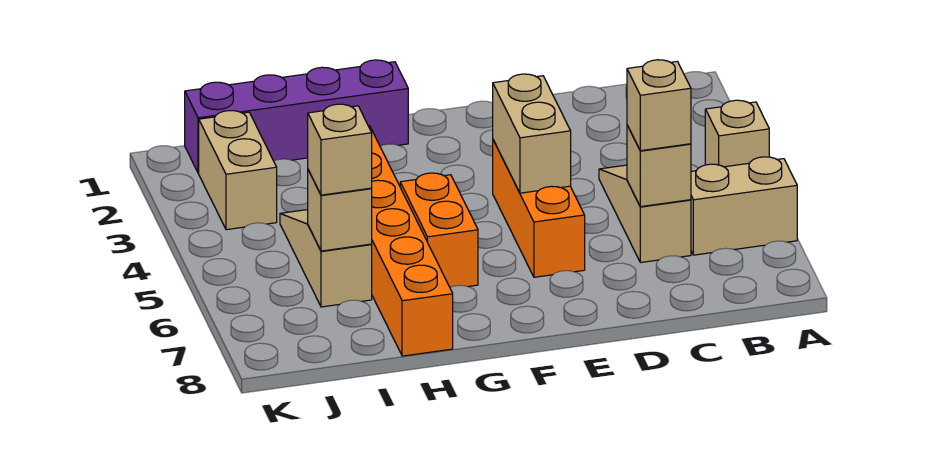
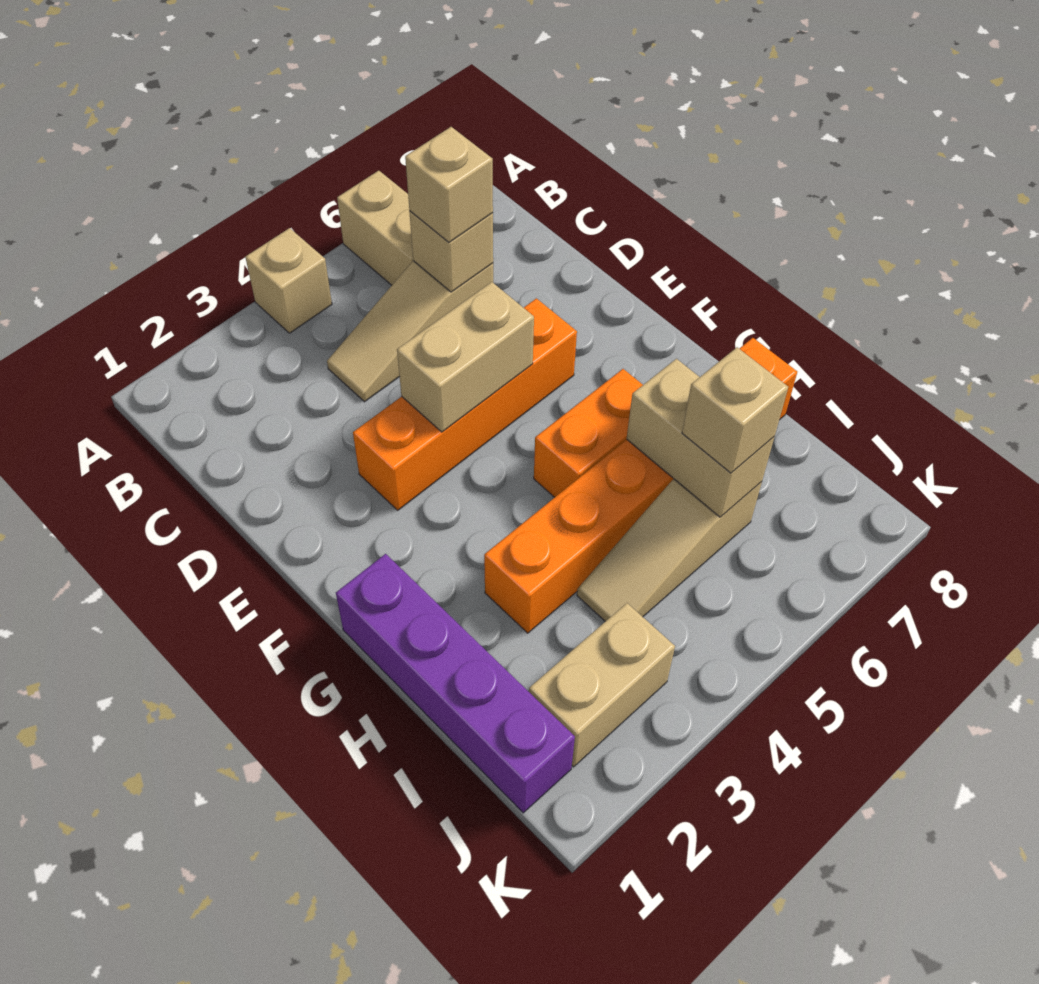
orange brick E4:E6 level 1 -> orange brick E3:E6 level 1
tan brick I6 level 2 -> tan brick H6:I6 level 2

